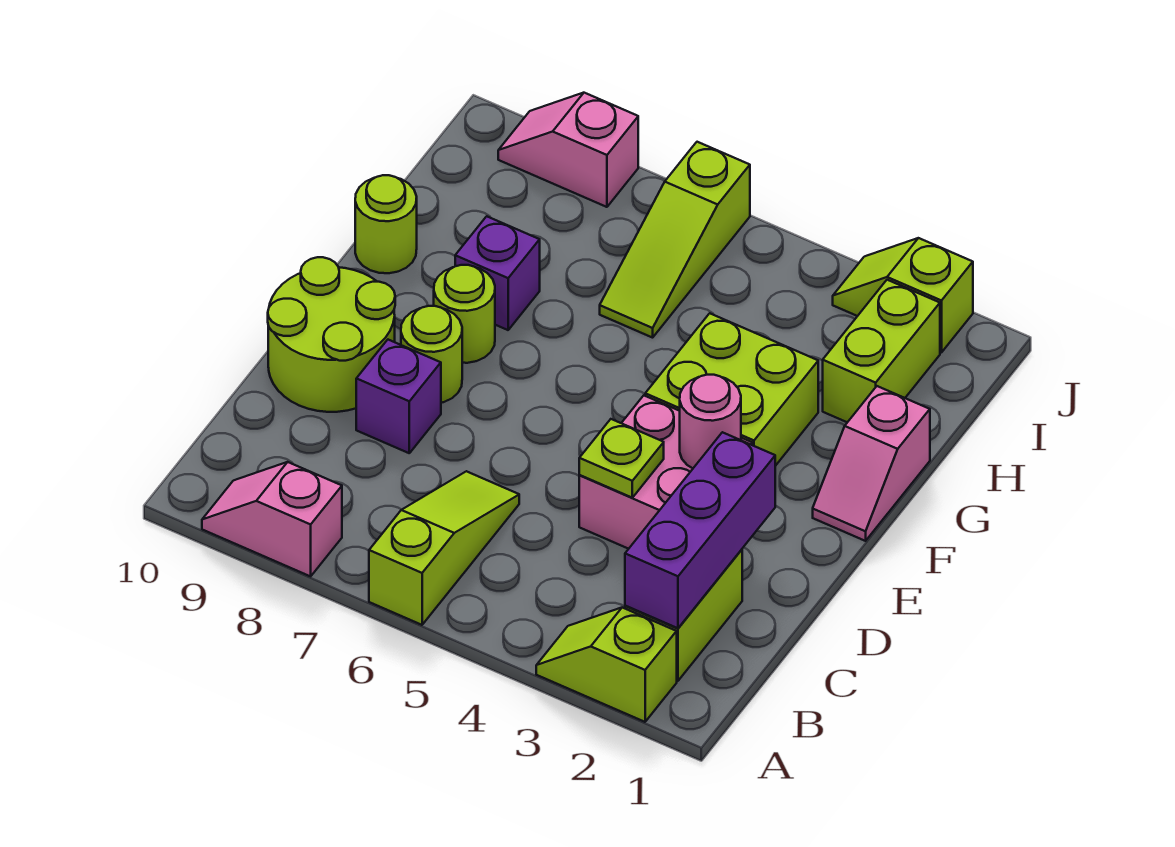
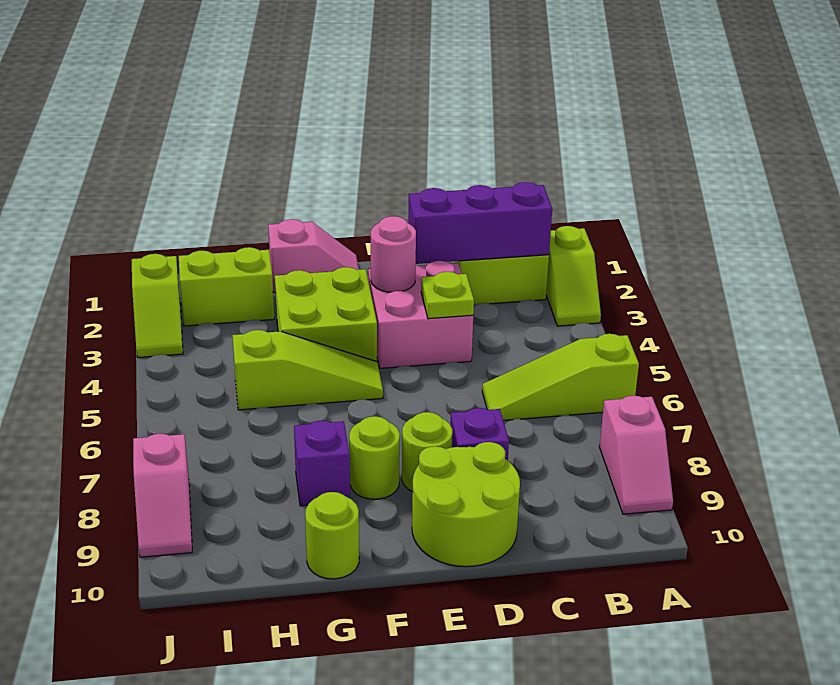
lime slope H6:J6 level 1 top J -> lime slope F5:H5 level 1 top H

